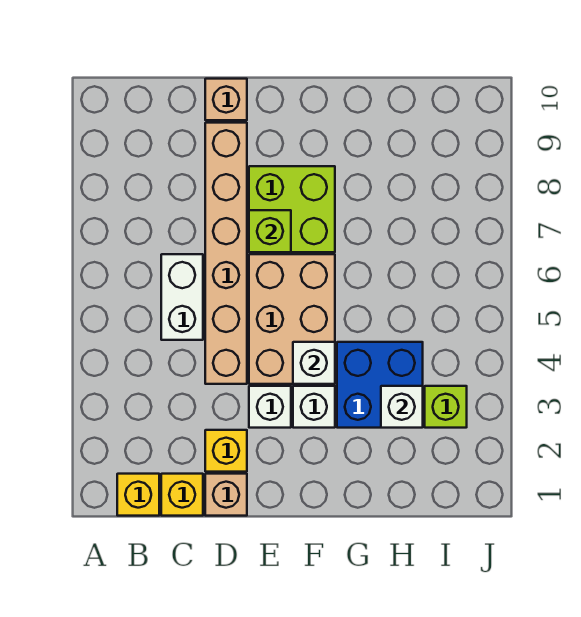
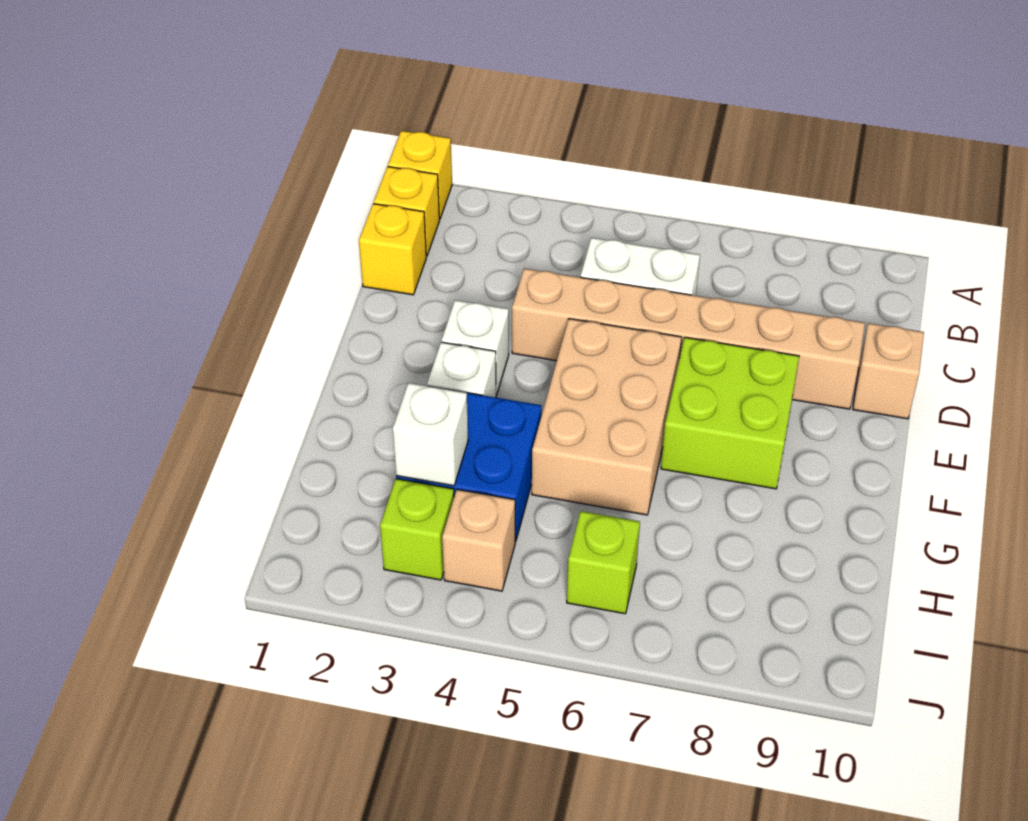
tan brick D1 level 1 -> tan brick I4 level 1
yellow brick D2 level 1 -> yellow brick A1 level 1
tan brick E4:F6 level 1 -> tan brick E5:G6 level 1
lime brick E7 level 2 -> lime brick I6 level 1
white brick F4 level 2 -> none

